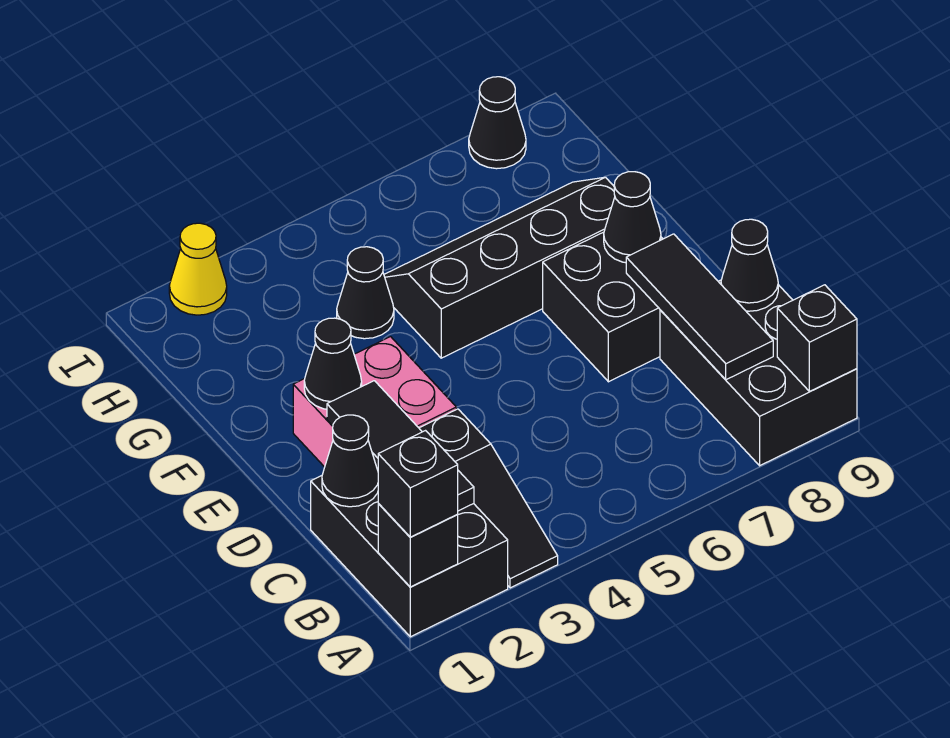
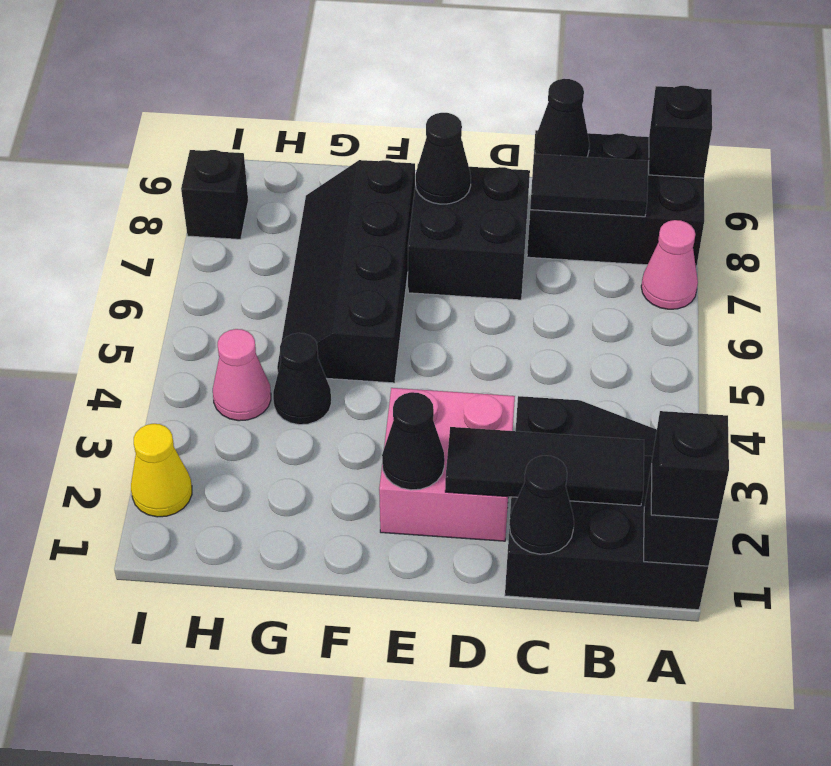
none -> pink cone A7 level 1
black tile B8:D8 level 2 -> black tile B8:C8 level 2
none -> pink cone H4 level 1
black cone I8 level 1 -> black brick I8 level 1

